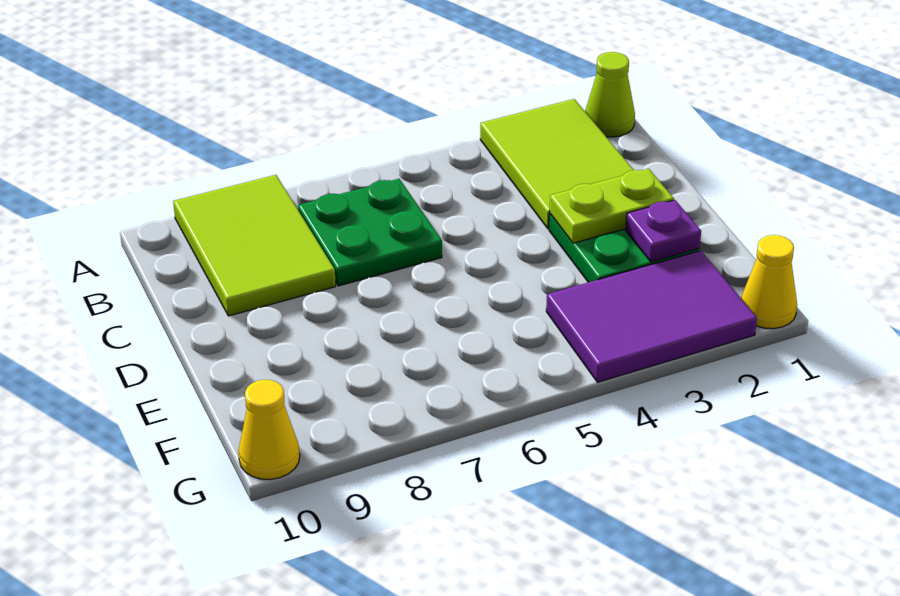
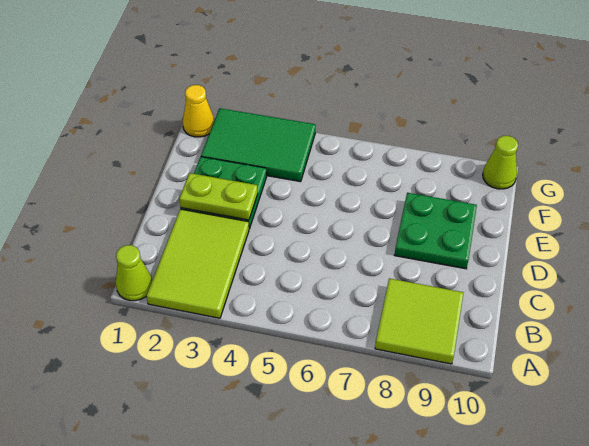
lime tile A8:C9 level 1 -> lime tile A8:B9 level 1
green plate B6:C7 level 1 -> green plate D8:E9 level 1
purple plate E2 level 2 -> none
purple tile F2:G4 level 1 -> green tile F2:G4 level 1
yellow cone G10 level 1 -> lime cone G10 level 1

